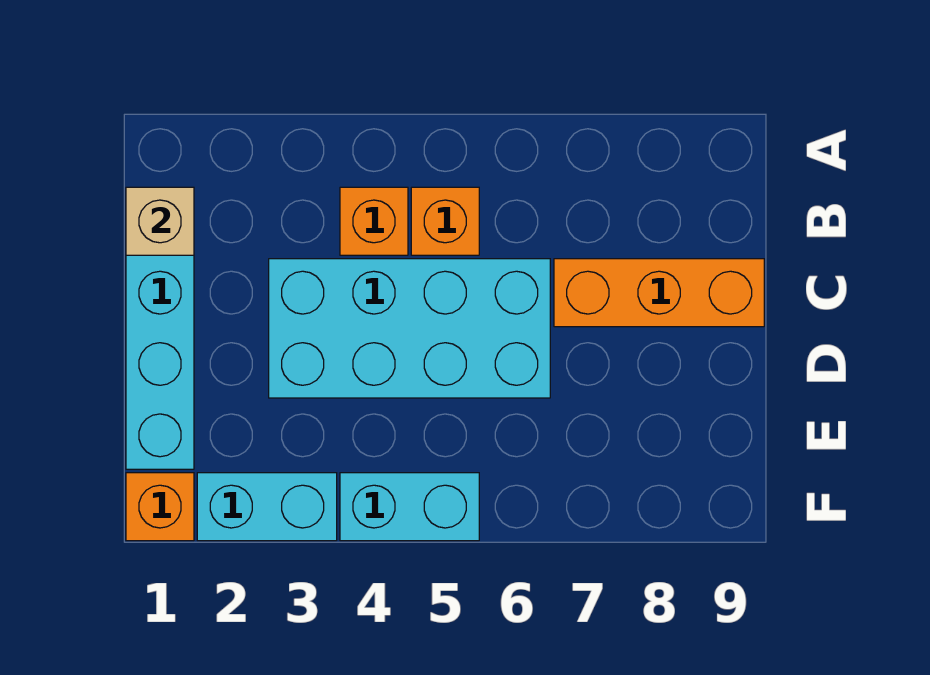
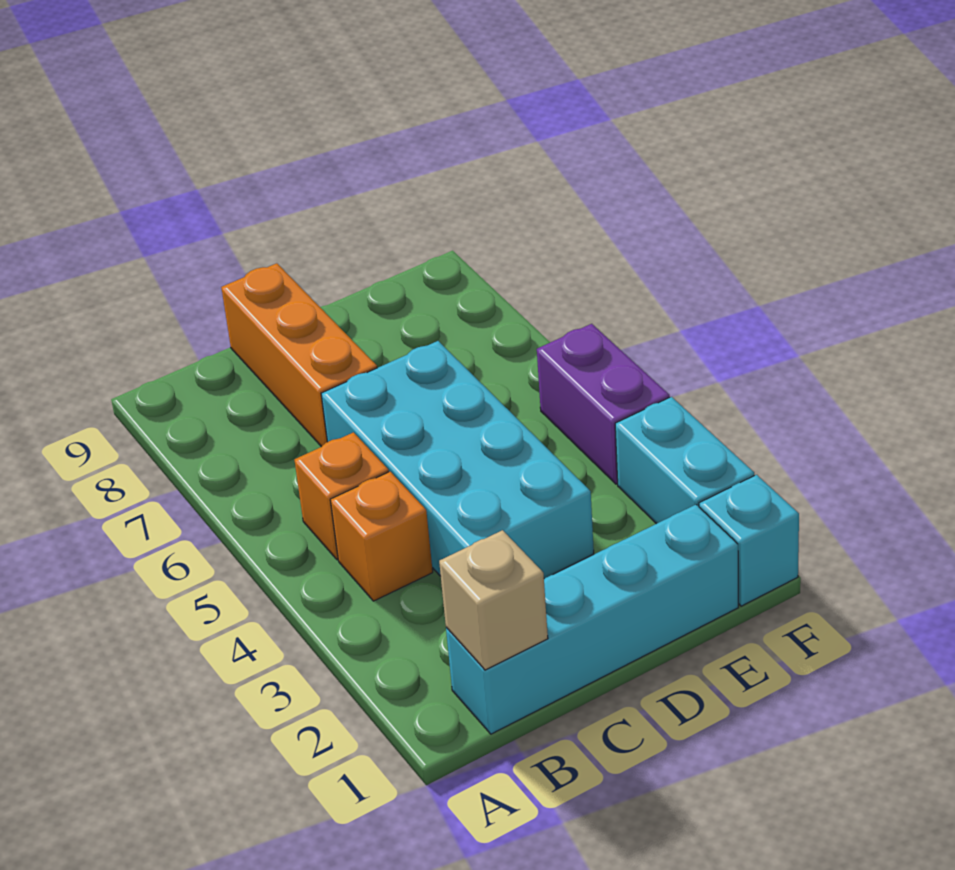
orange brick F1 level 1 -> cyan brick F1 level 1
cyan brick F4:F5 level 1 -> purple brick F4:F5 level 1

